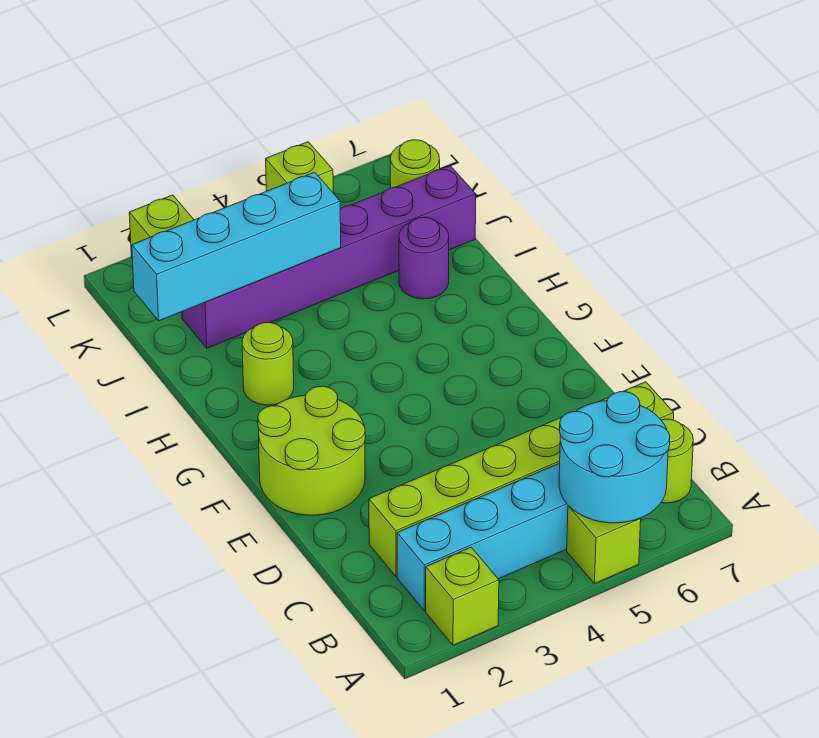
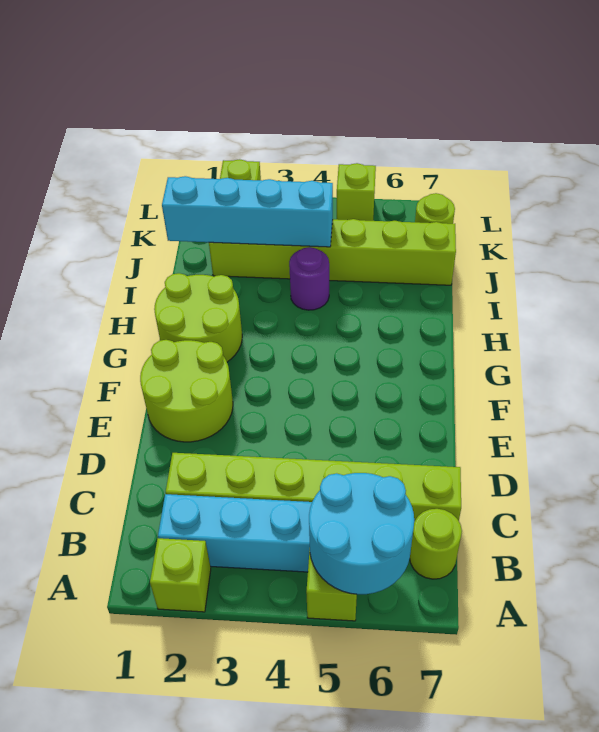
lime round brick H2 level 1 -> lime round brick G1:H2 level 1
purple round brick I6 level 1 -> purple round brick I4 level 1
purple brick J2:J7 level 1 -> lime brick J2:J7 level 1

